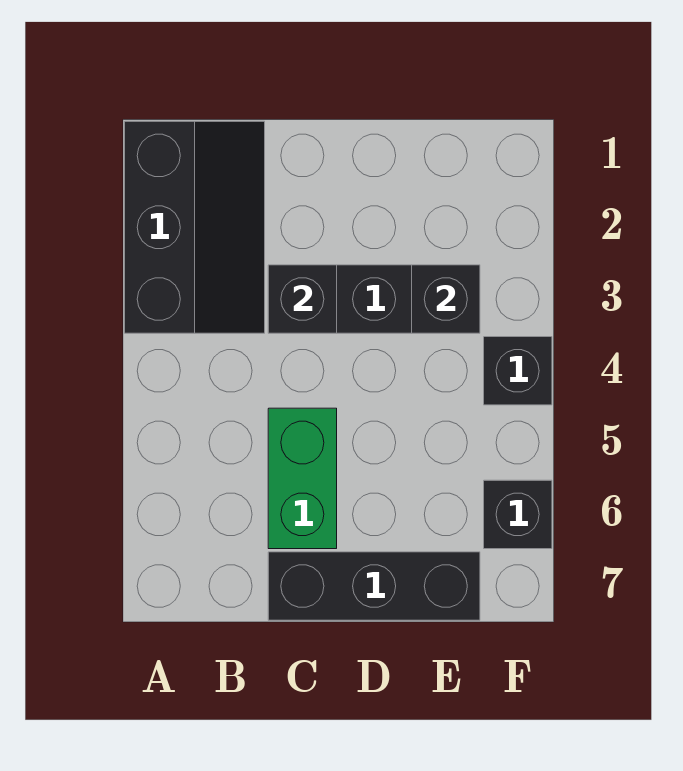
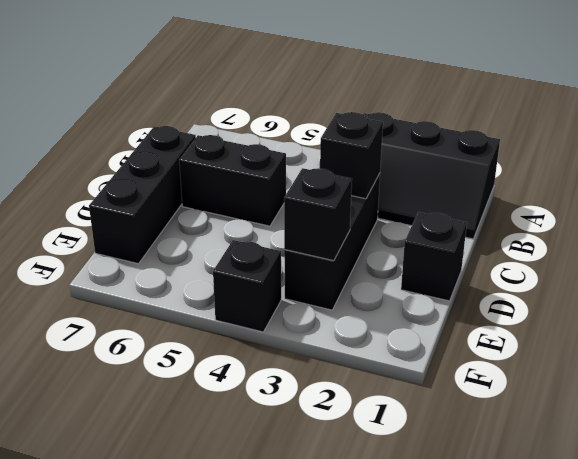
green brick C5:C6 level 1 -> black brick C5:C6 level 1
black brick F6 level 1 -> black brick D1 level 1

